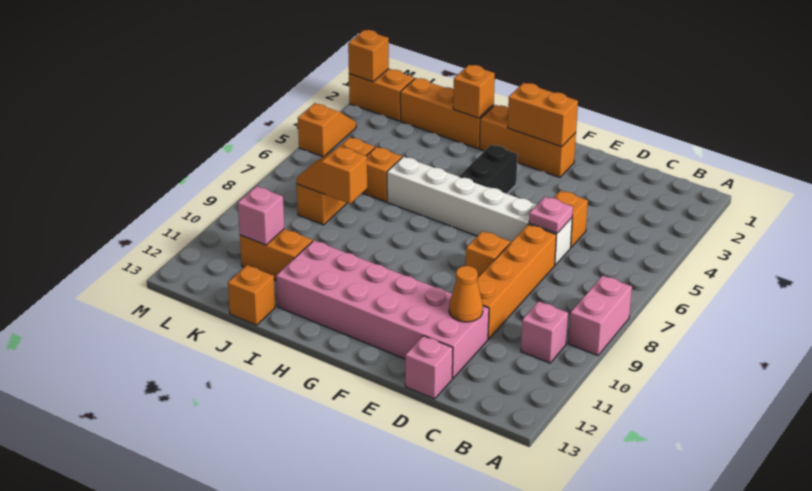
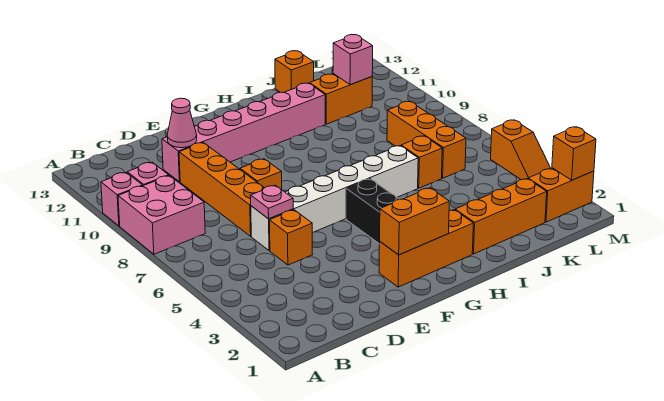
pink brick A8:A9 level 1 -> pink brick A8:B9 level 1
pink brick D11:I12 level 1 -> pink brick D11:I11 level 1
orange cone D11 level 2 -> pink cone D11 level 2
pink brick D13 level 1 -> pink brick A10 level 1
orange brick I2 level 2 -> none
orange slope J8:K8 level 2 top J -> none

